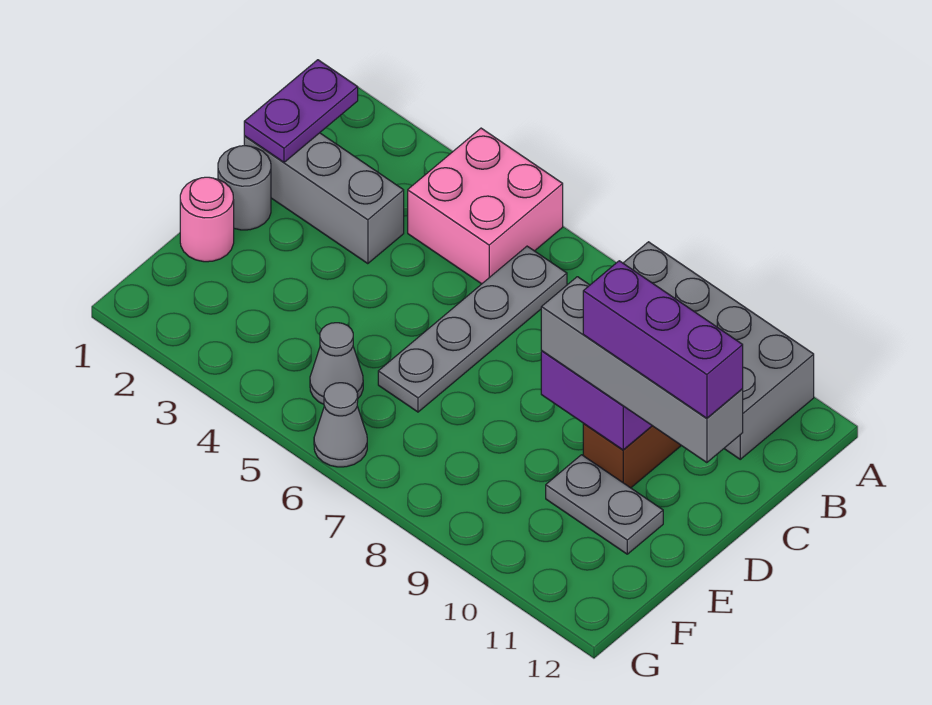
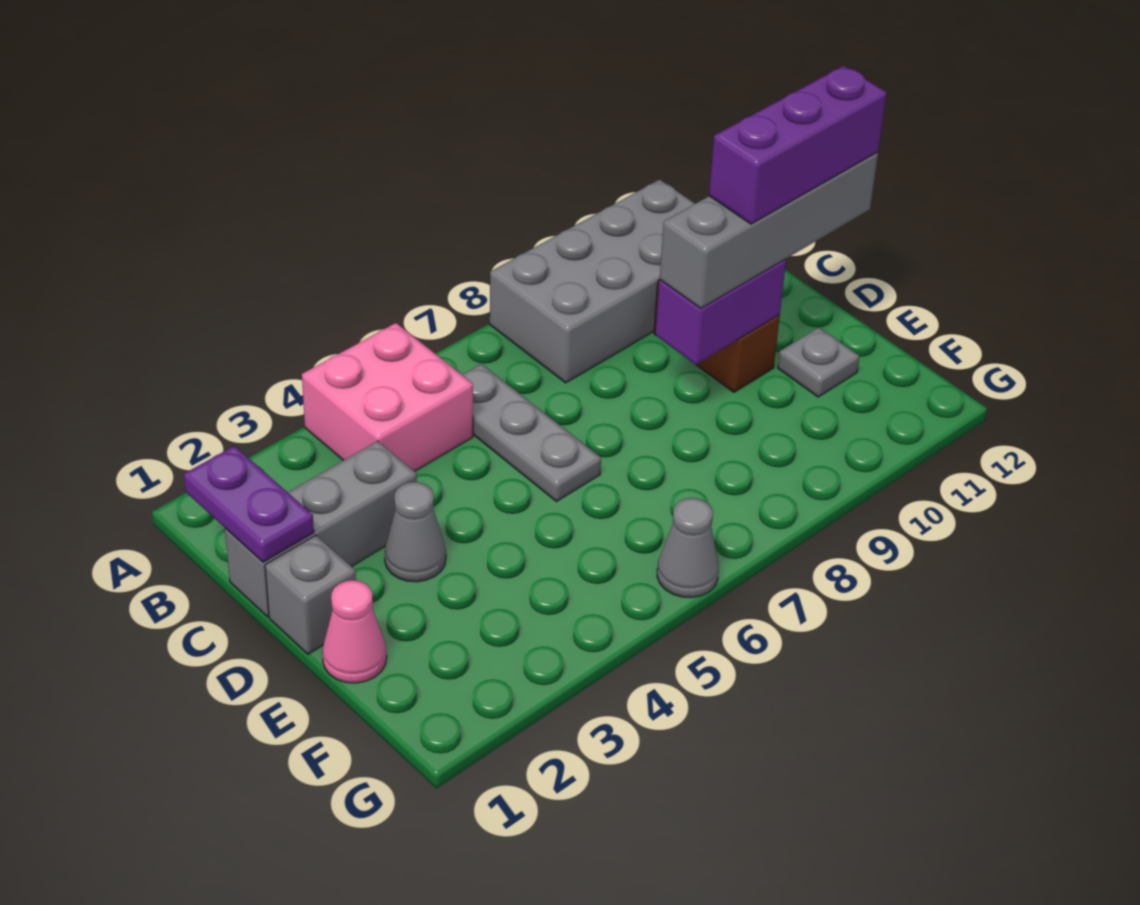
grey plate B6:E6 level 1 -> grey plate B6:D6 level 1
grey round brick D1 level 1 -> grey brick D1 level 1
pink round brick E1 level 1 -> pink cone E1 level 1
grey plate E10:E11 level 1 -> grey plate E11 level 1
grey cone F5 level 1 -> grey cone D3 level 1

